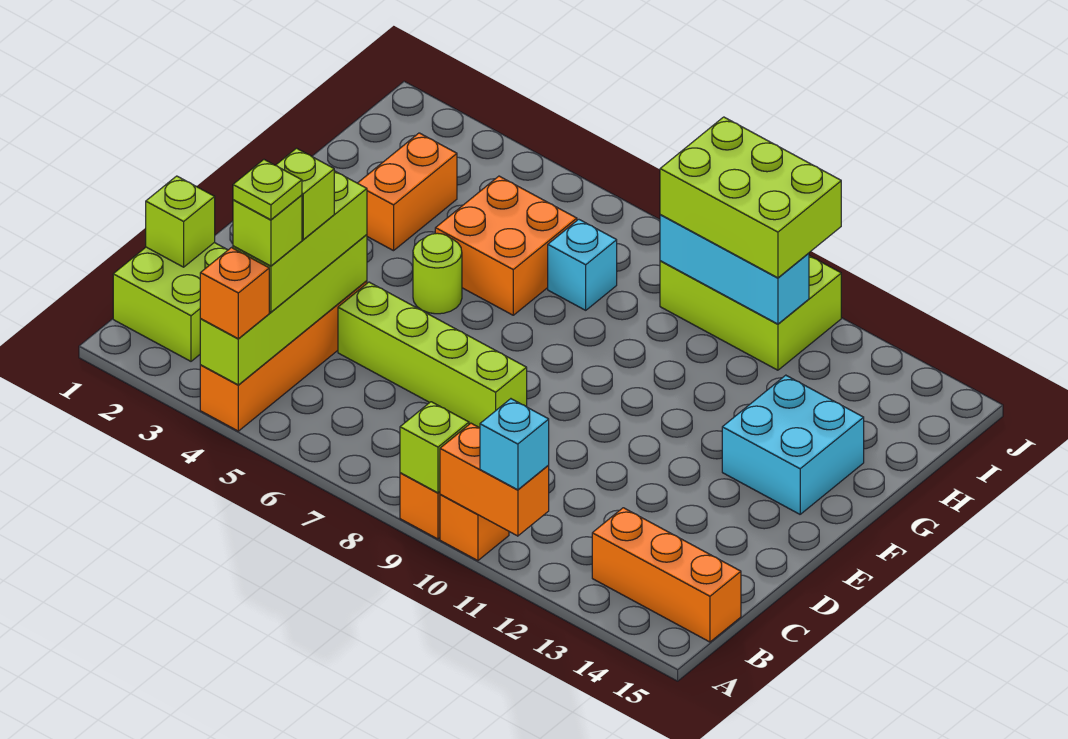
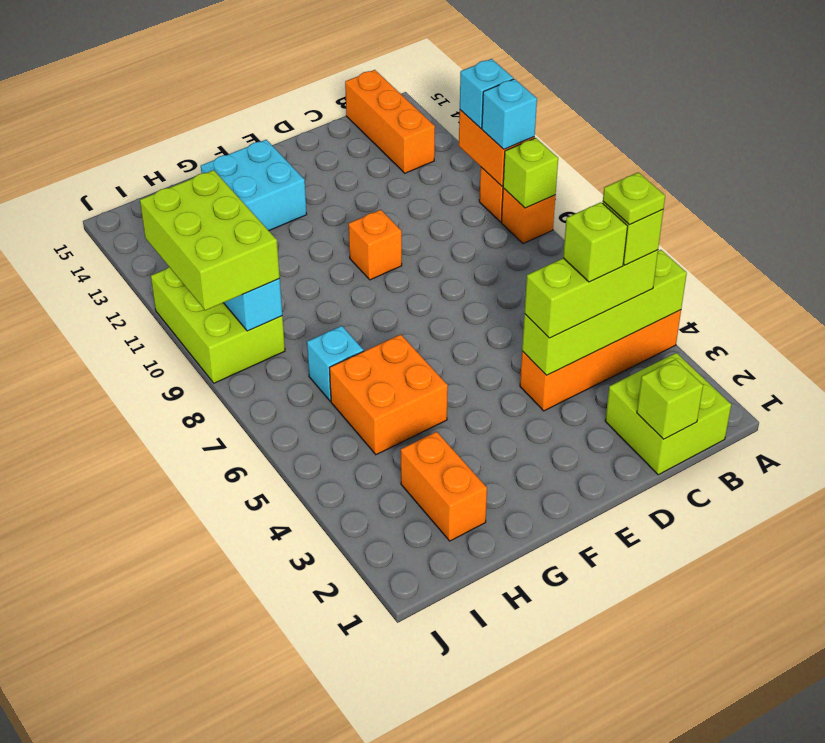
orange brick A4 level 3 -> orange brick E10 level 1
none -> cyan brick A10 level 3
lime brick D5:D8 level 1 -> none
lime round brick F5 level 1 -> none
orange brick G3:H3 level 1 -> orange brick H2:H3 level 1

